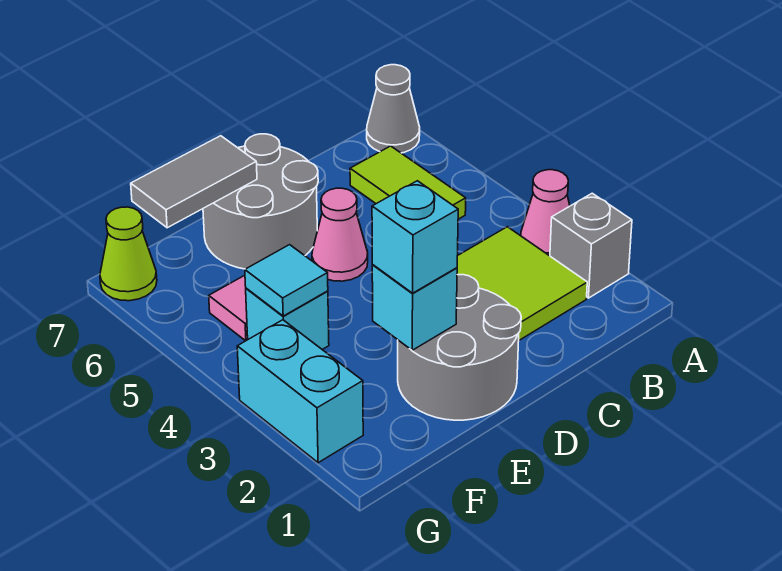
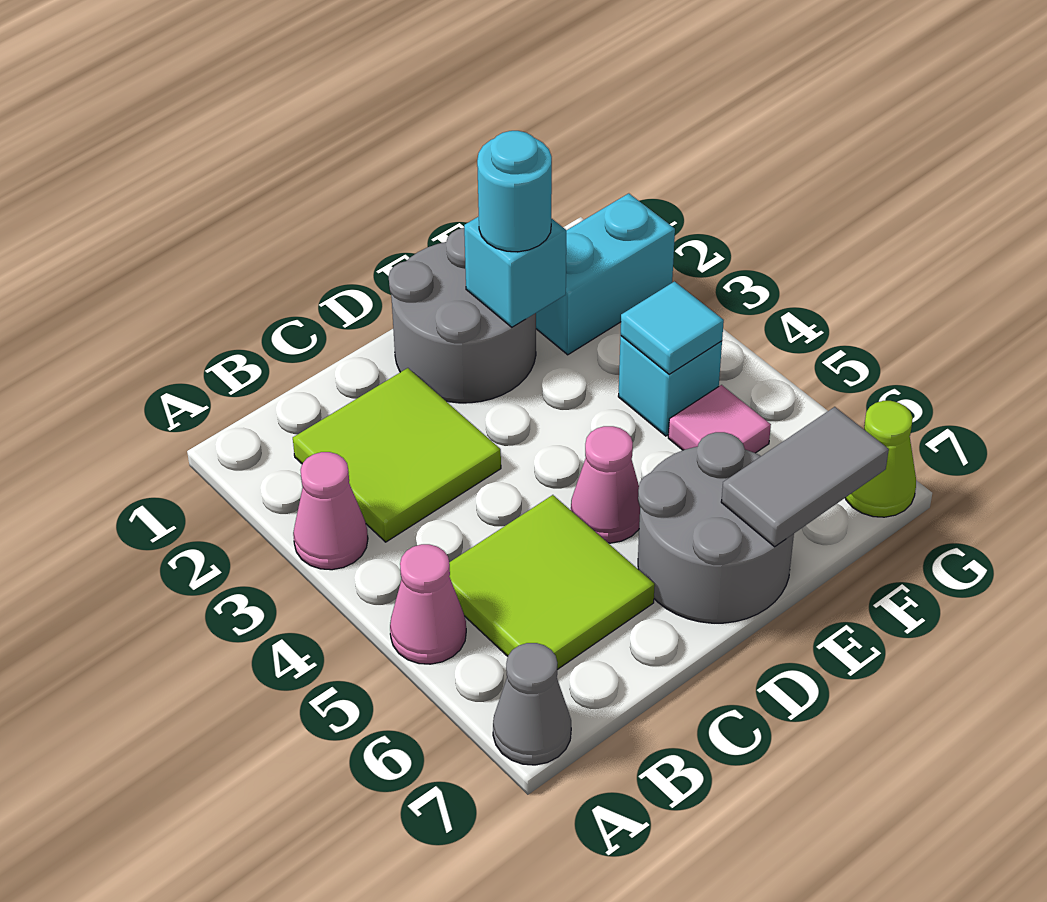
grey brick A2 level 1 -> none
none -> pink cone A5 level 1
lime tile B5:B6 level 1 -> lime tile B5:C6 level 1
cyan brick E2 level 3 -> cyan round brick E2 level 3
cyan brick G2:G3 level 1 -> cyan brick F2:G2 level 1

